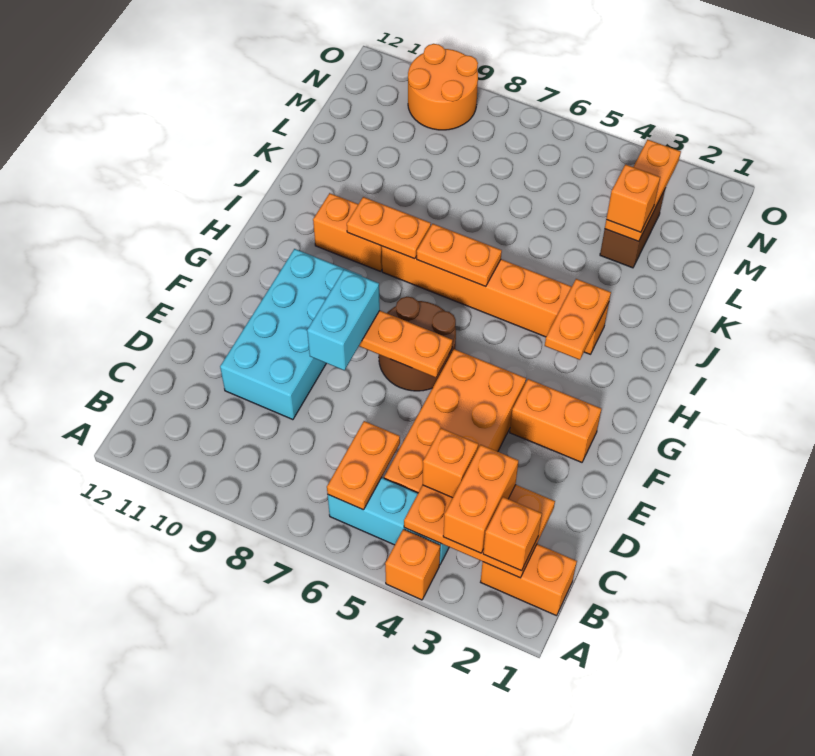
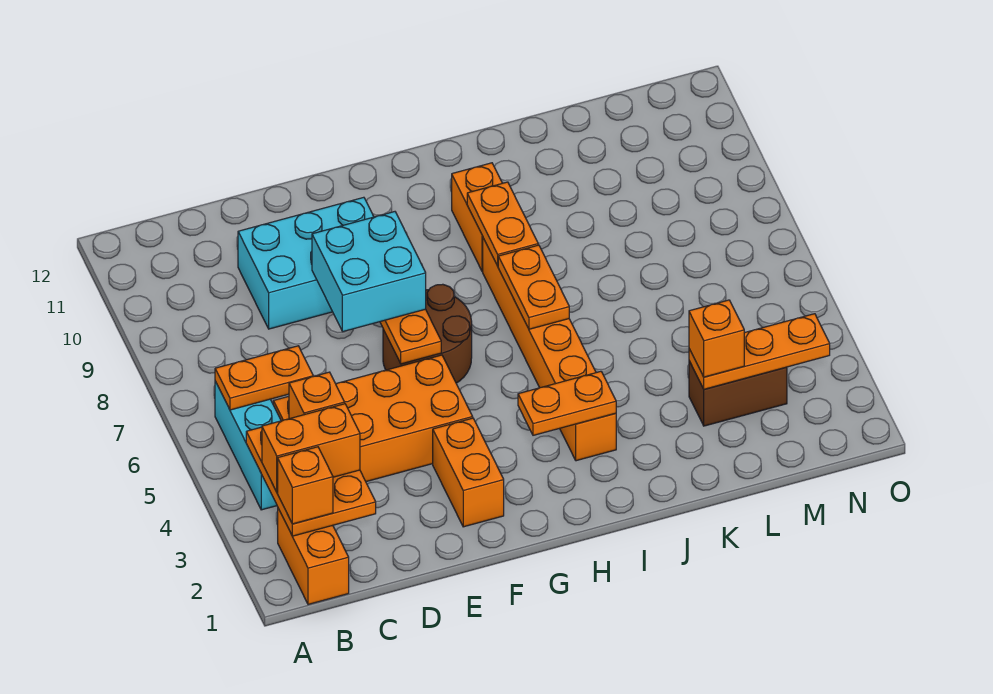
orange brick A4 level 1 -> none
cyan brick D9:G10 level 1 -> cyan brick D9:F10 level 1
cyan brick E8:F8 level 3 -> cyan brick E7:F8 level 3
orange round brick N9:O10 level 1 -> none

